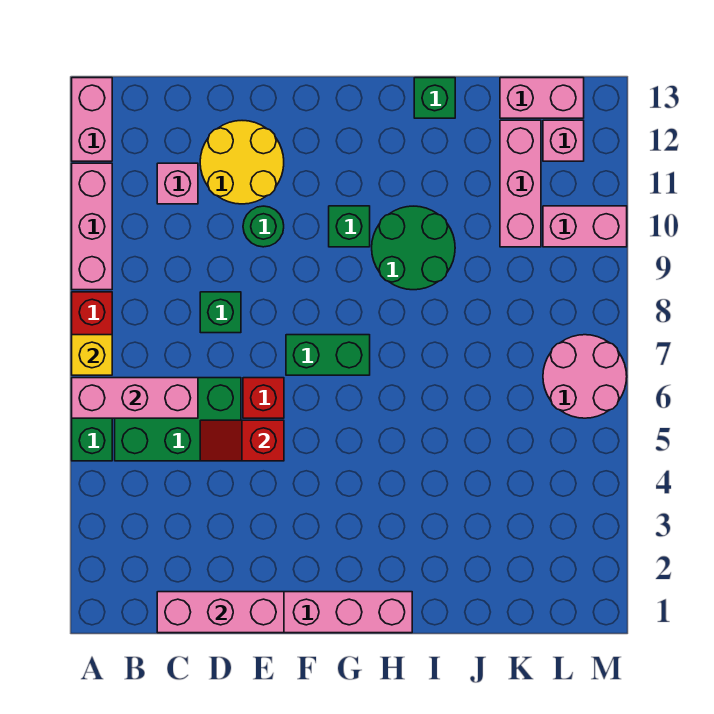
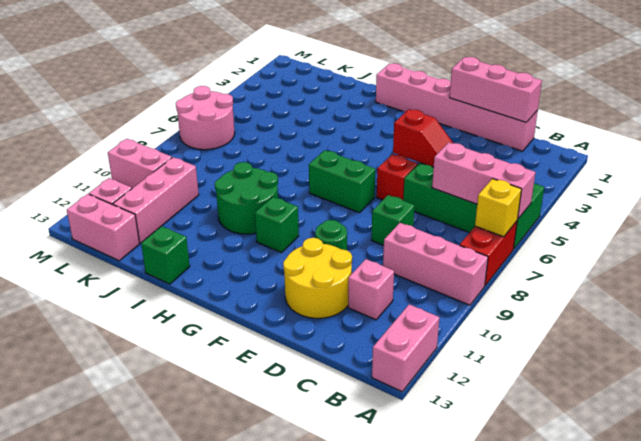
pink brick A9:A11 level 1 -> pink brick A9:C9 level 1

